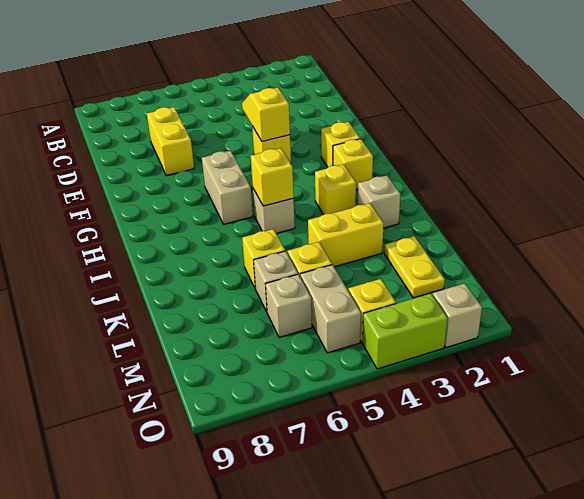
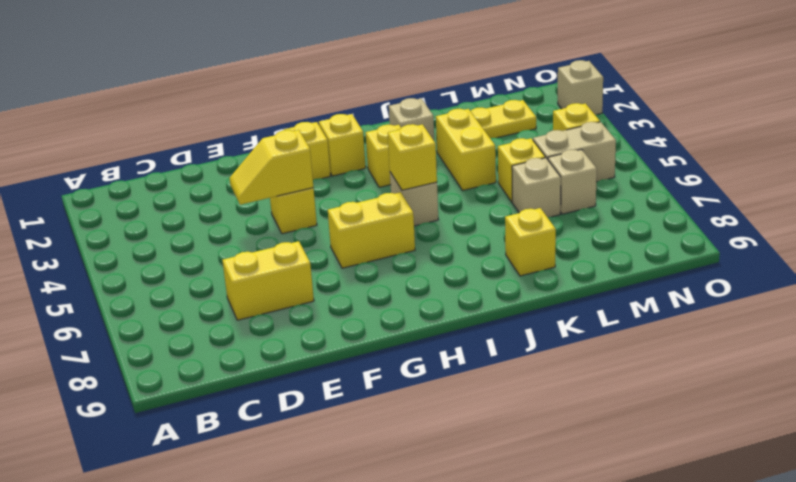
tan brick G6:H6 level 1 -> yellow brick G6:H6 level 1
yellow brick K6 level 1 -> yellow brick K8 level 1
lime brick O3:O4 level 1 -> none

